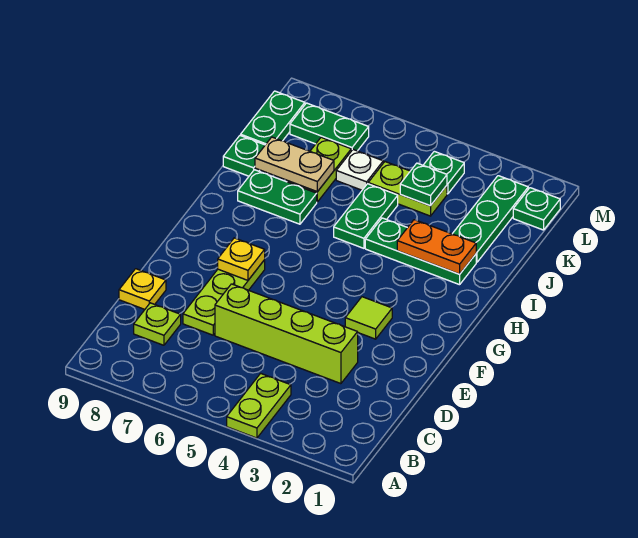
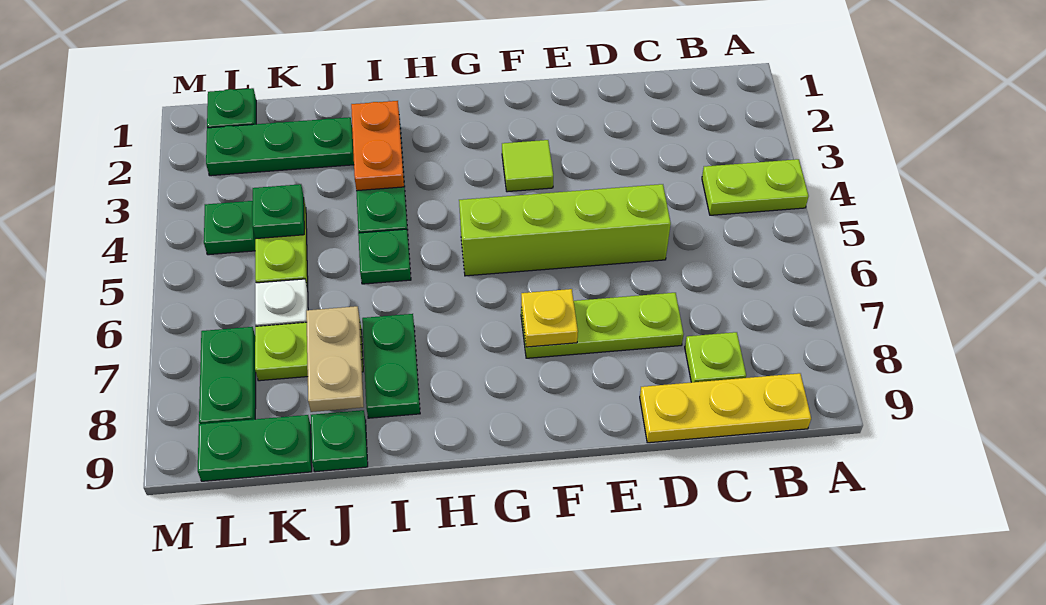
lime brick D3:D6 level 1 -> lime brick D5:G5 level 1
yellow plate D9 level 1 -> yellow plate B9:D9 level 1
green plate I5:J5 level 1 -> green plate I5 level 1

